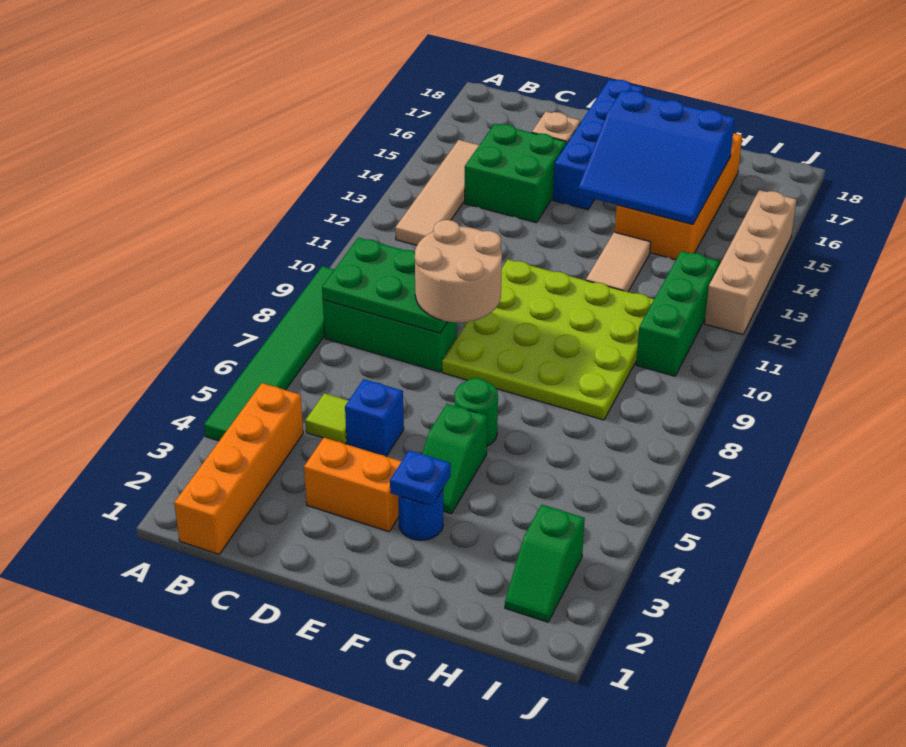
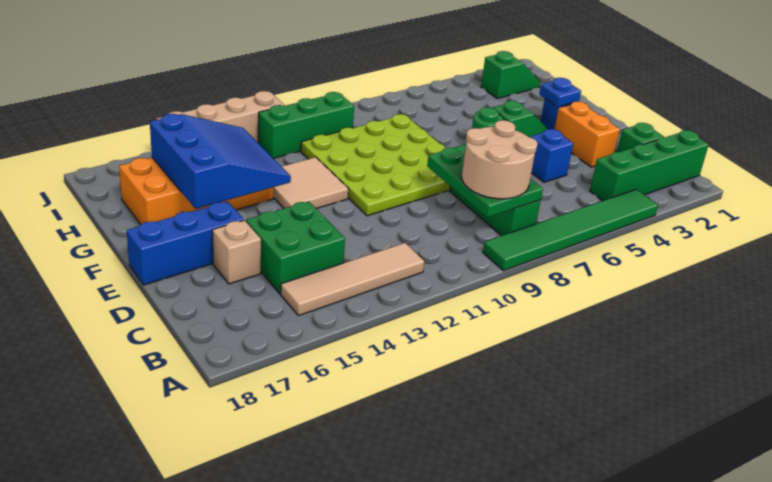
orange brick B1:B4 level 1 -> green brick B1:B4 level 1
none -> green brick C2 level 1
lime tile C5 level 1 -> none
tan round brick D8:E9 level 3 -> tan round brick B8:C9 level 3
blue brick E15:E18 level 1 -> blue brick E16:E18 level 1
tan tile G12:G13 level 1 -> tan tile F12:G13 level 1

